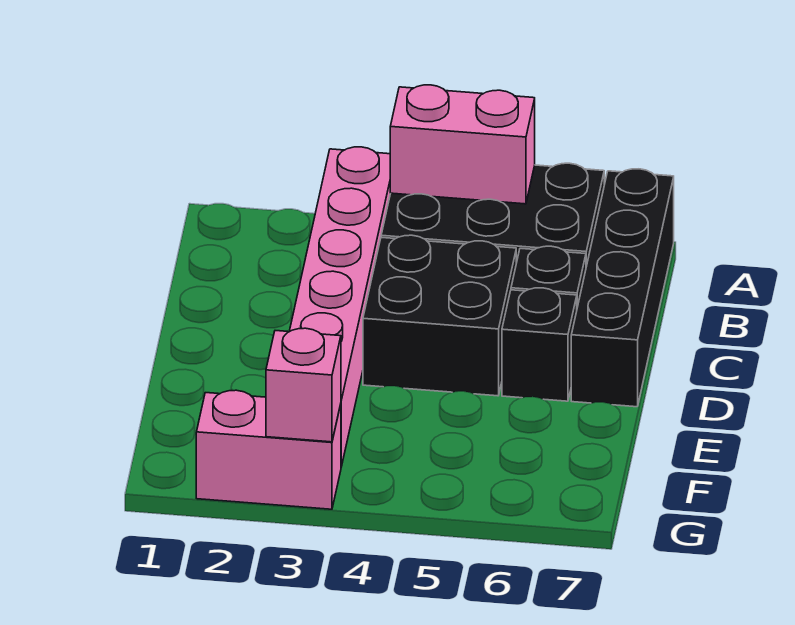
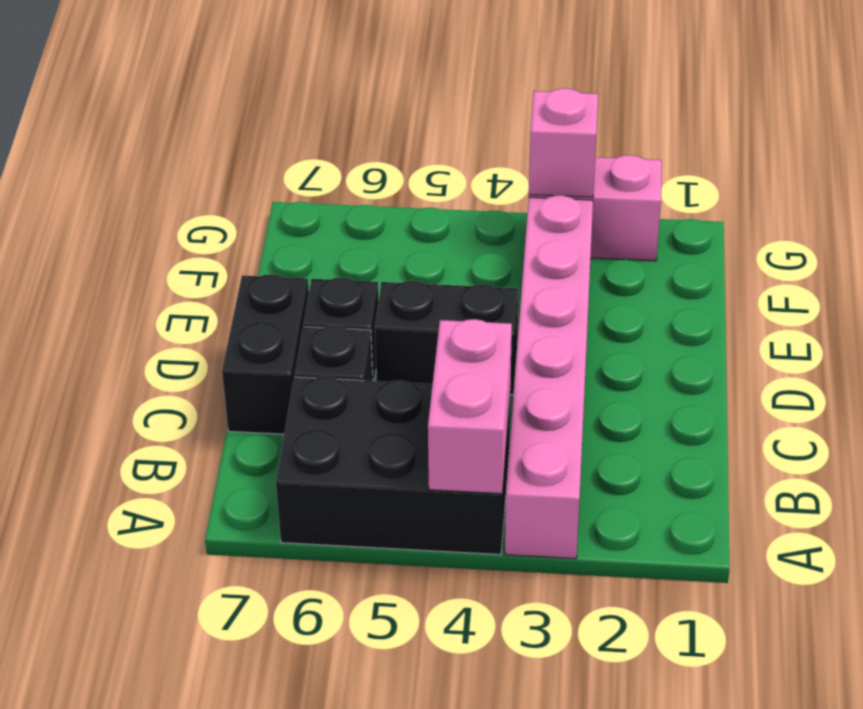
pink brick A4:A5 level 2 -> pink brick A4:B4 level 2
black brick A7:D7 level 1 -> black brick C7:D7 level 1
black brick C4:D5 level 1 -> black brick D4:D5 level 1

